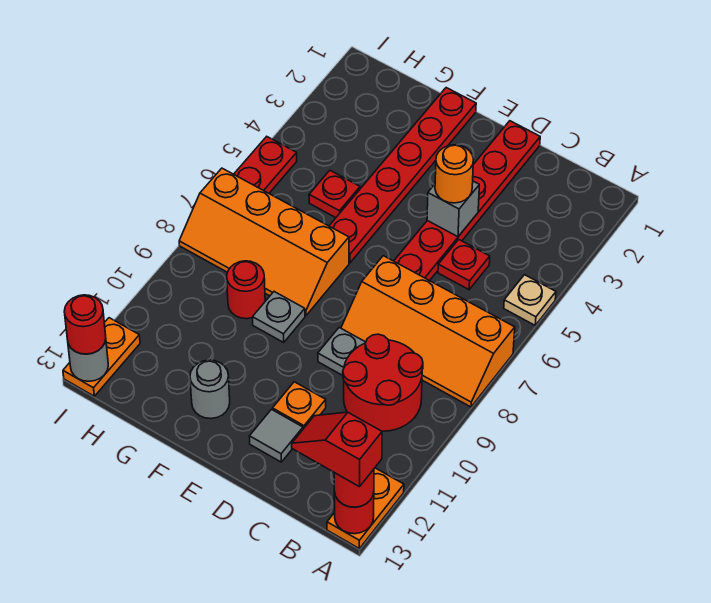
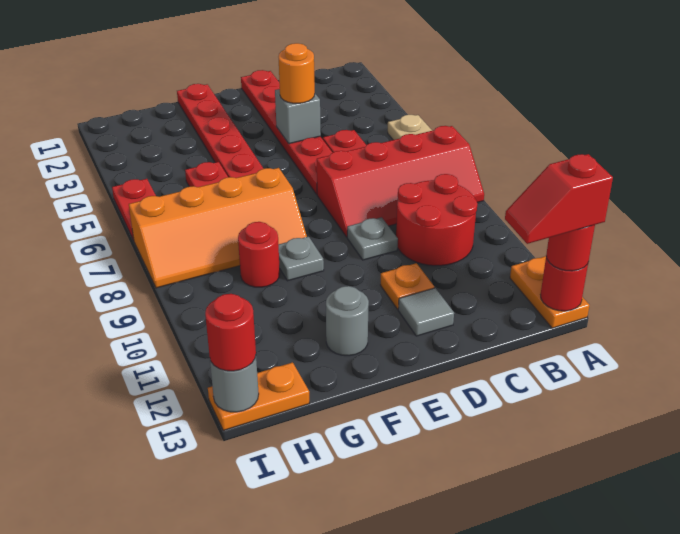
orange slope A7:D8 level 1 top 7 -> red slope A7:D8 level 1 top 7
orange plate I12:I13 level 1 -> orange plate H13:I13 level 1

